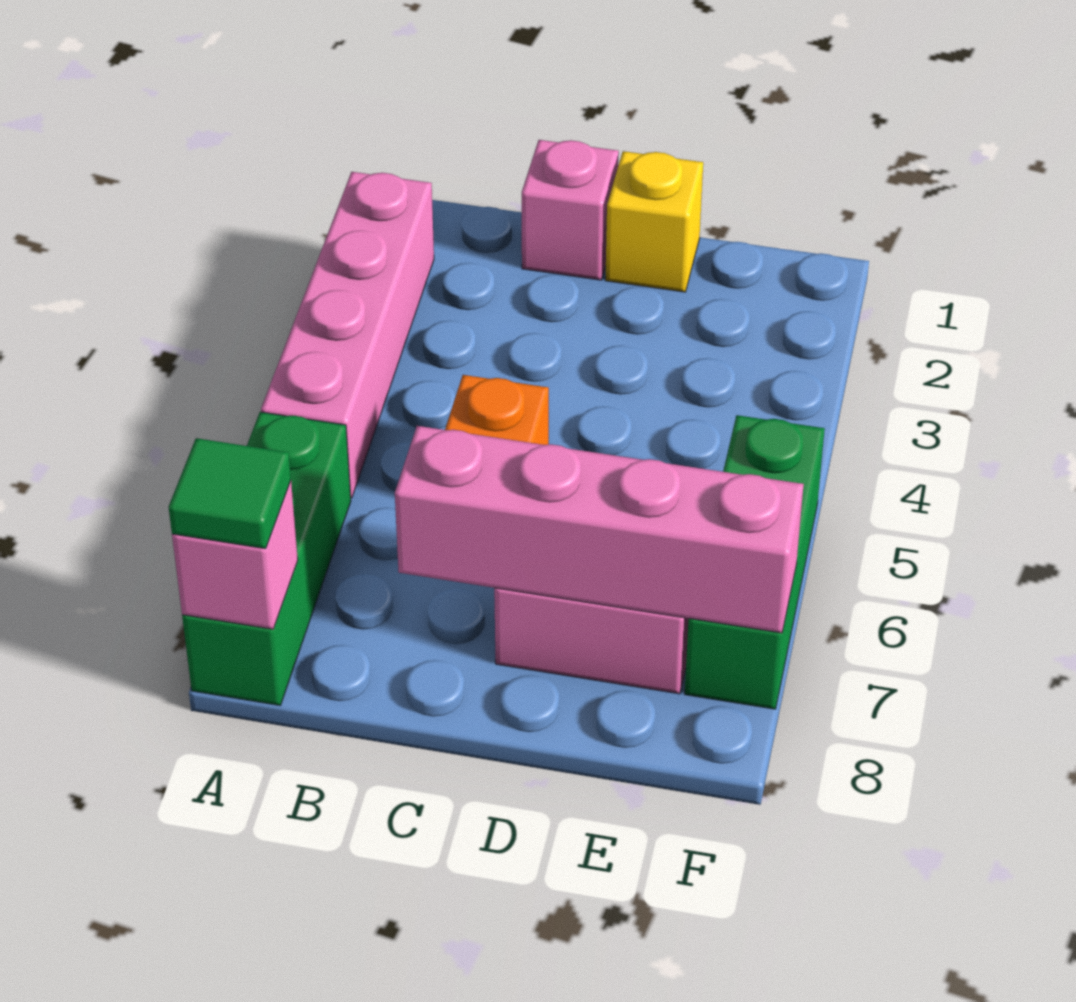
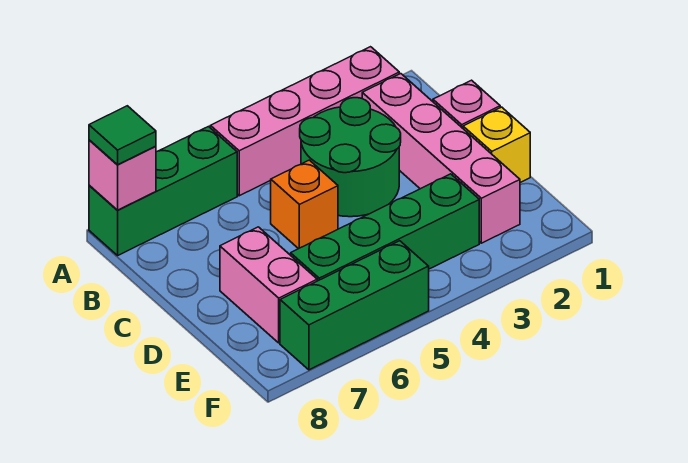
none -> green round brick B3:C4 level 1
pink brick C7:F7 level 2 -> pink brick B2:E2 level 1
none -> green brick E3:E6 level 1

